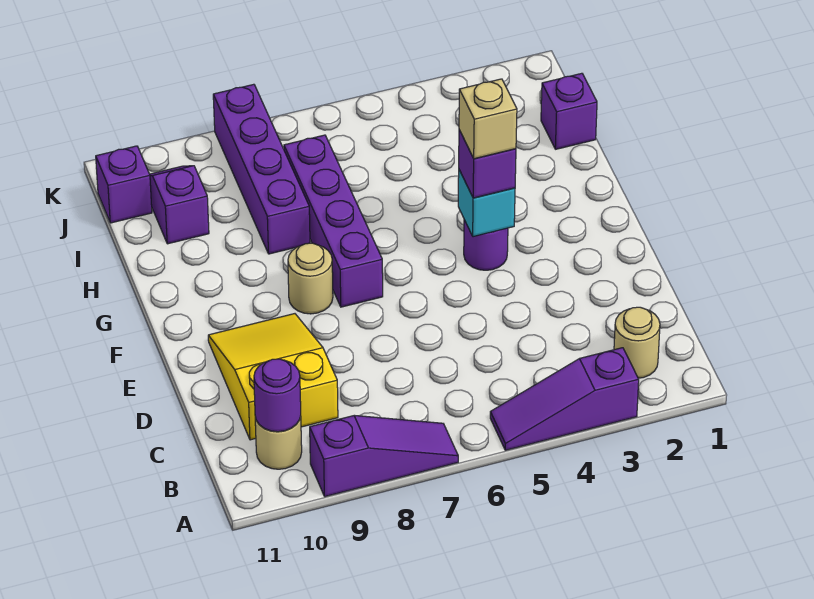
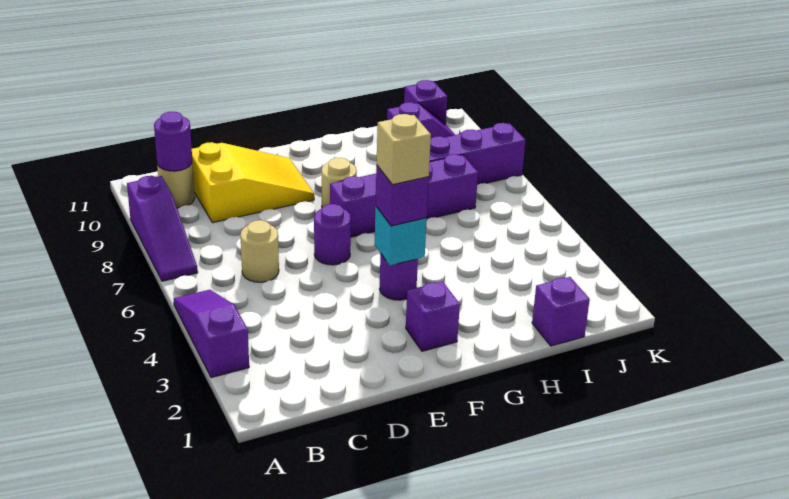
tan round brick B2 level 1 -> tan round brick C6 level 1
none -> purple round brick E6 level 1
none -> purple brick F2 level 1

